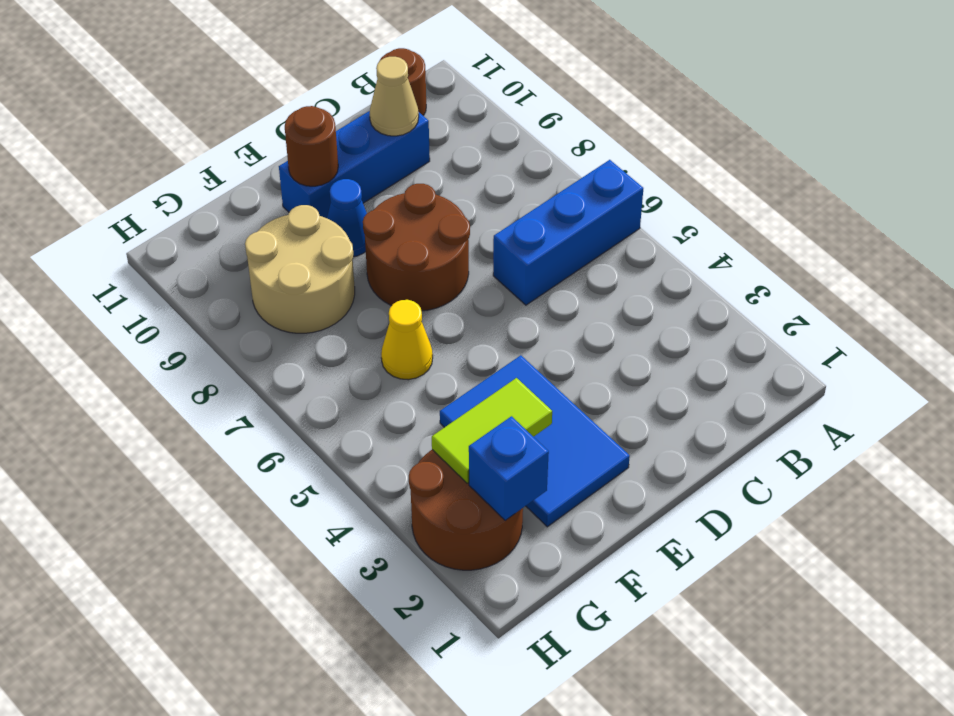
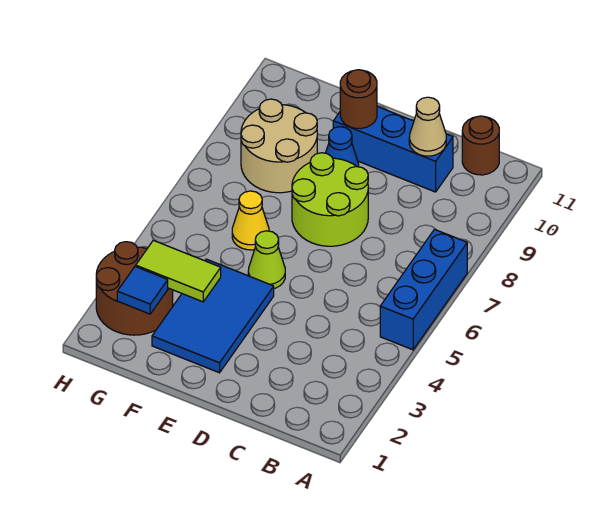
blue brick A6:C6 level 1 -> blue brick A5:A7 level 1
brown round brick D7:E8 level 1 -> lime round brick D7:E8 level 1
none -> lime cone E5 level 1
blue brick G2 level 2 -> blue tile G2 level 2

